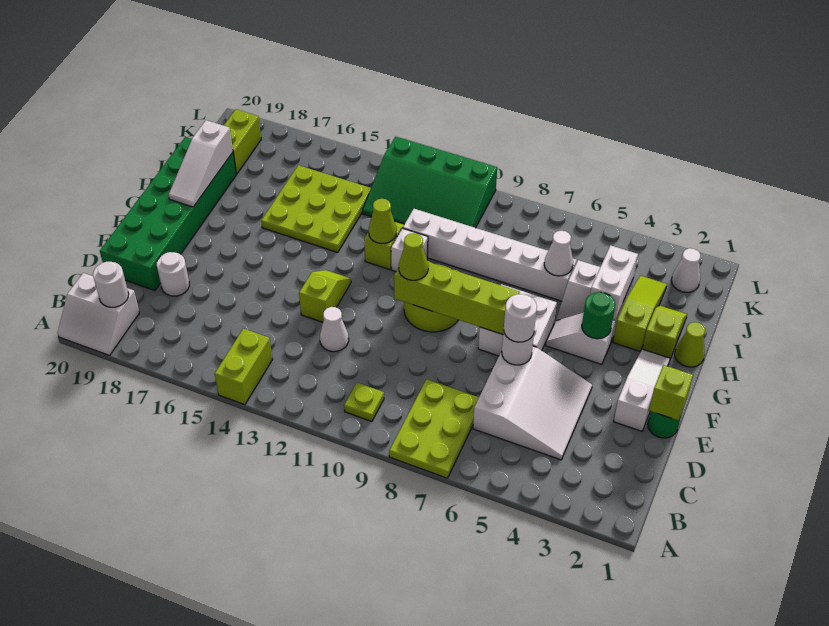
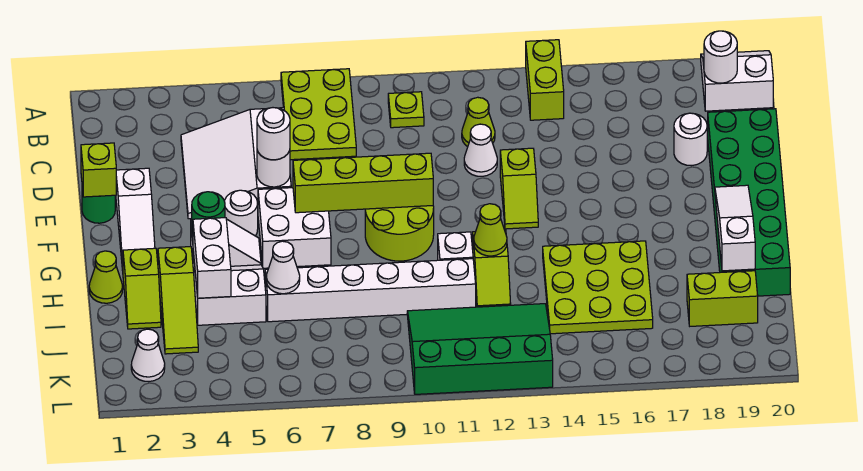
none -> white round brick F5 level 1
lime cone F10 level 3 -> lime cone C12 level 1
lime brick J19:K19 level 1 -> lime brick J18:J19 level 1

